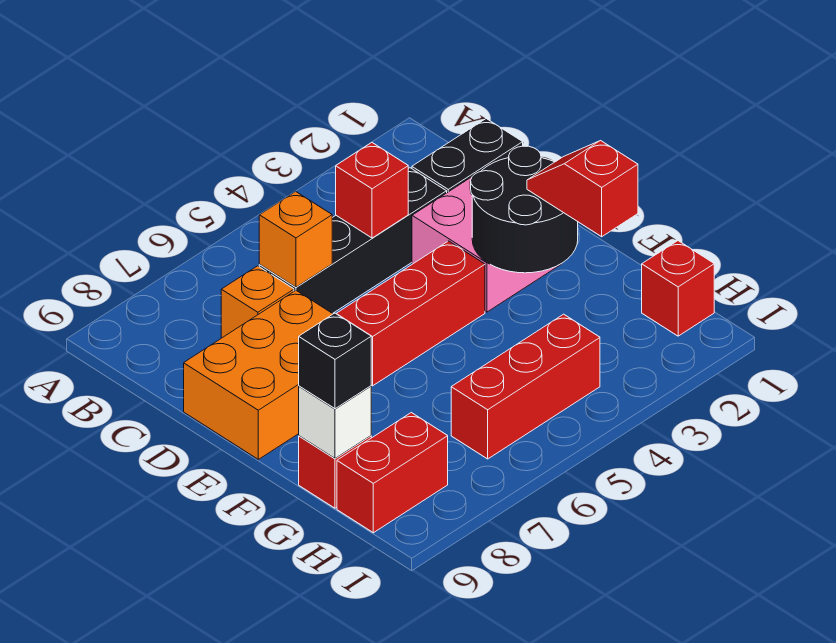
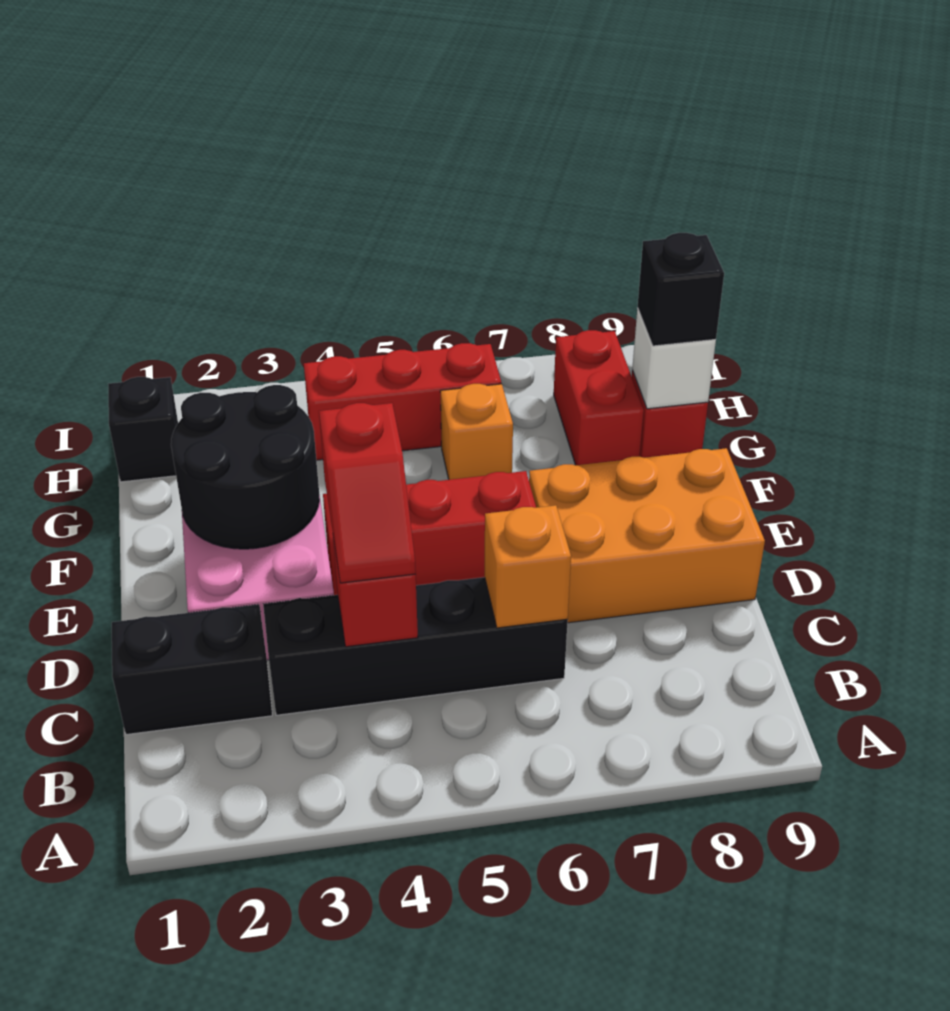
orange brick C7 level 1 -> orange brick G6 level 1
red slope F2:G2 level 3 top G -> red slope C4:D4 level 3 top D
red brick H1 level 1 -> black brick H1 level 1
red brick H8:H9 level 1 -> red brick G8:H8 level 1

